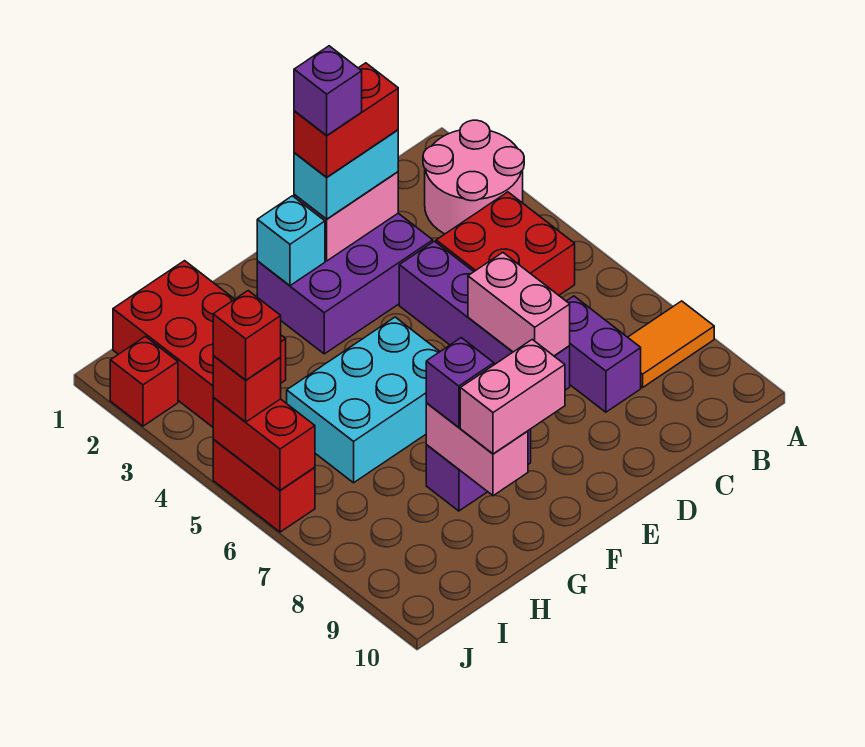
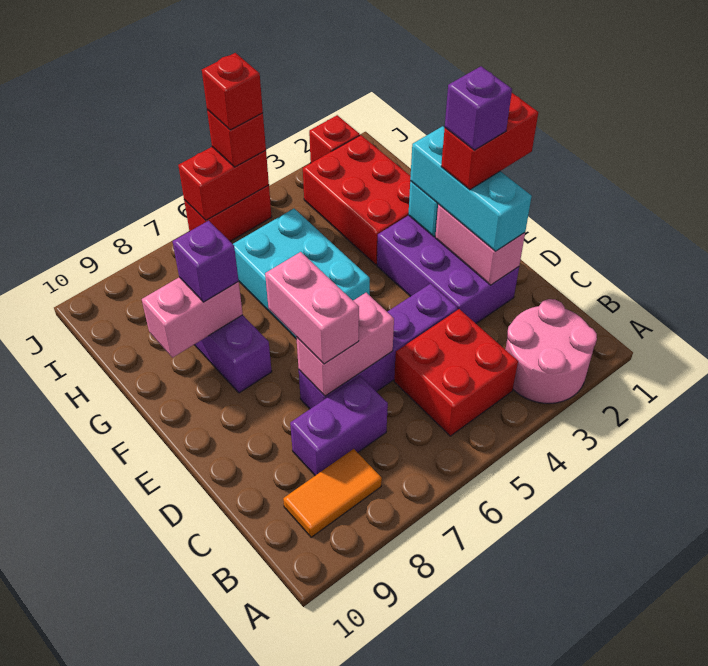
orange tile A8:B8 level 1 -> orange tile B8:B9 level 1
cyan brick D2:E2 level 3 -> cyan brick D2:F2 level 3
red brick D2:E2 level 4 -> red brick E1:E2 level 4
pink brick F9:G9 level 3 -> pink brick D7:E7 level 3
red brick H1:I3 level 1 -> red brick G2:I3 level 1

